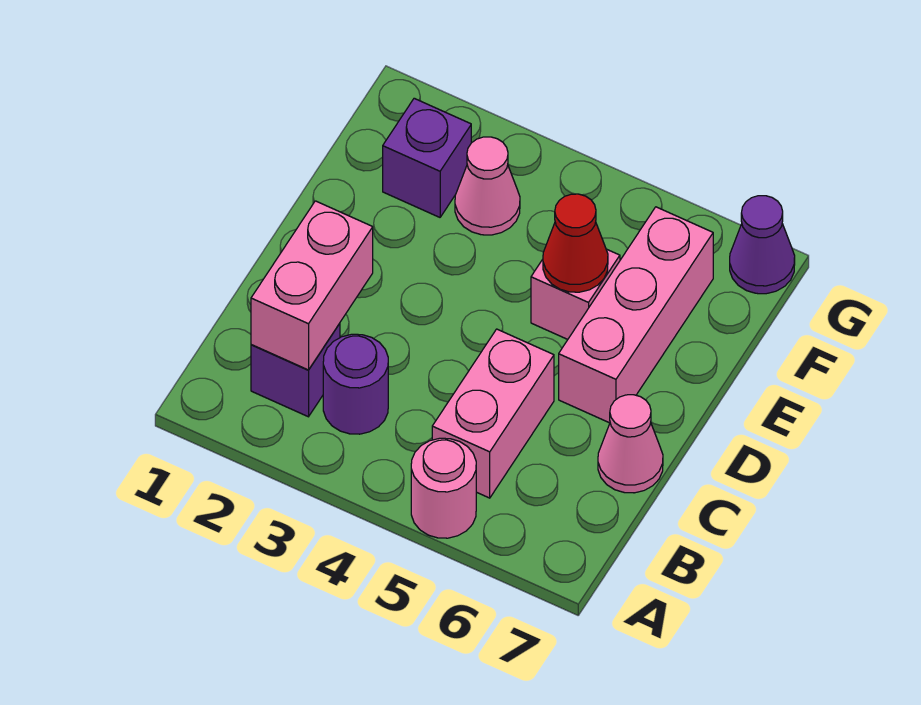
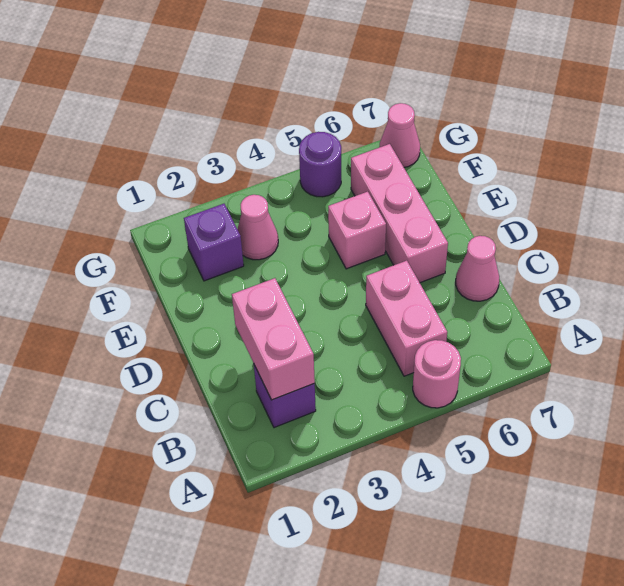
purple round brick B3 level 1 -> purple round brick G5 level 1
red cone E5 level 2 -> none
purple cone G7 level 1 -> pink cone G7 level 1

